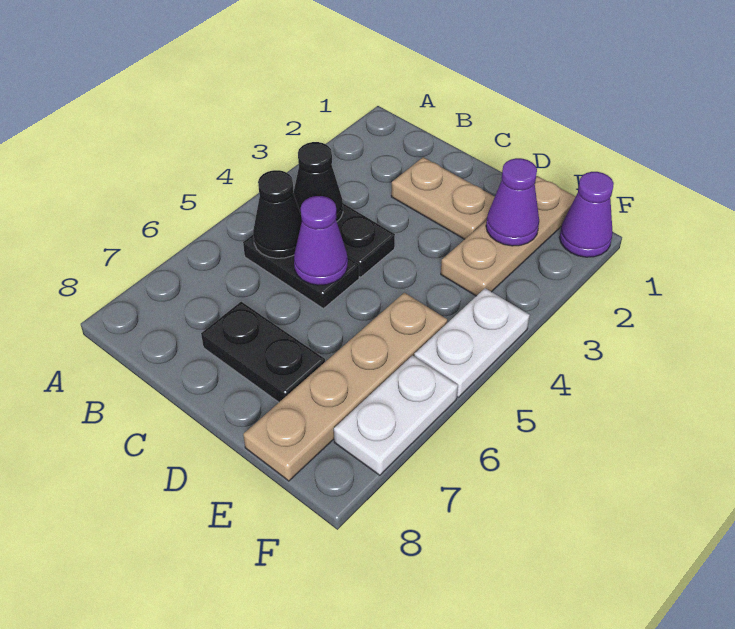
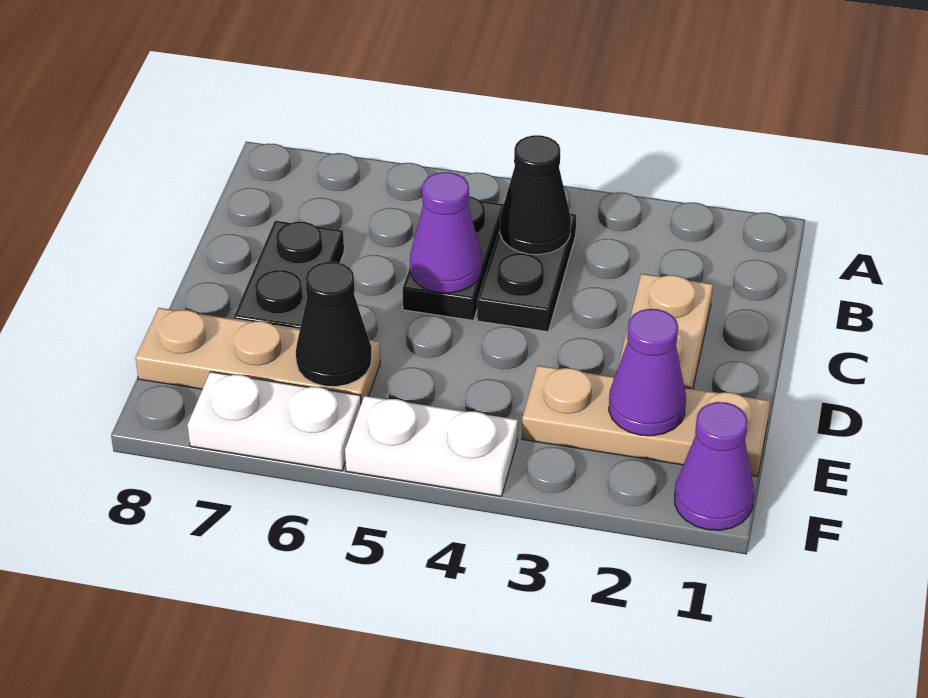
black cone B5 level 2 -> black cone E6 level 2
tan plate E5:E8 level 1 -> tan plate E6:E8 level 1

